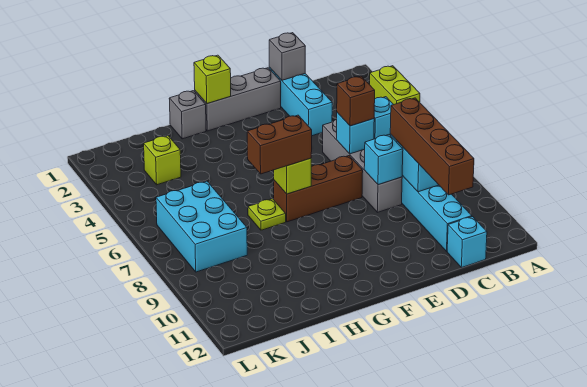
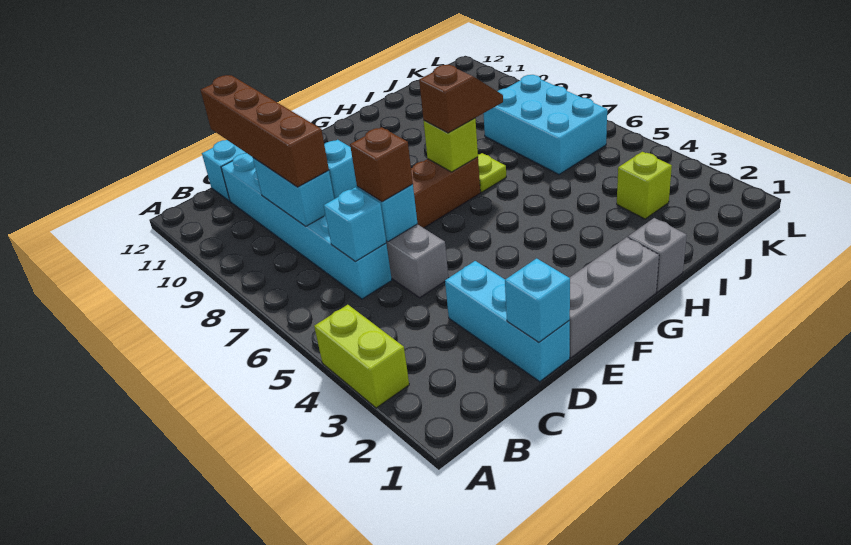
grey brick D1 level 2 -> cyan brick D1 level 2
lime brick G1 level 2 -> none
brown brick G7:H7 level 3 -> brown slope G7:H7 level 3 top G

